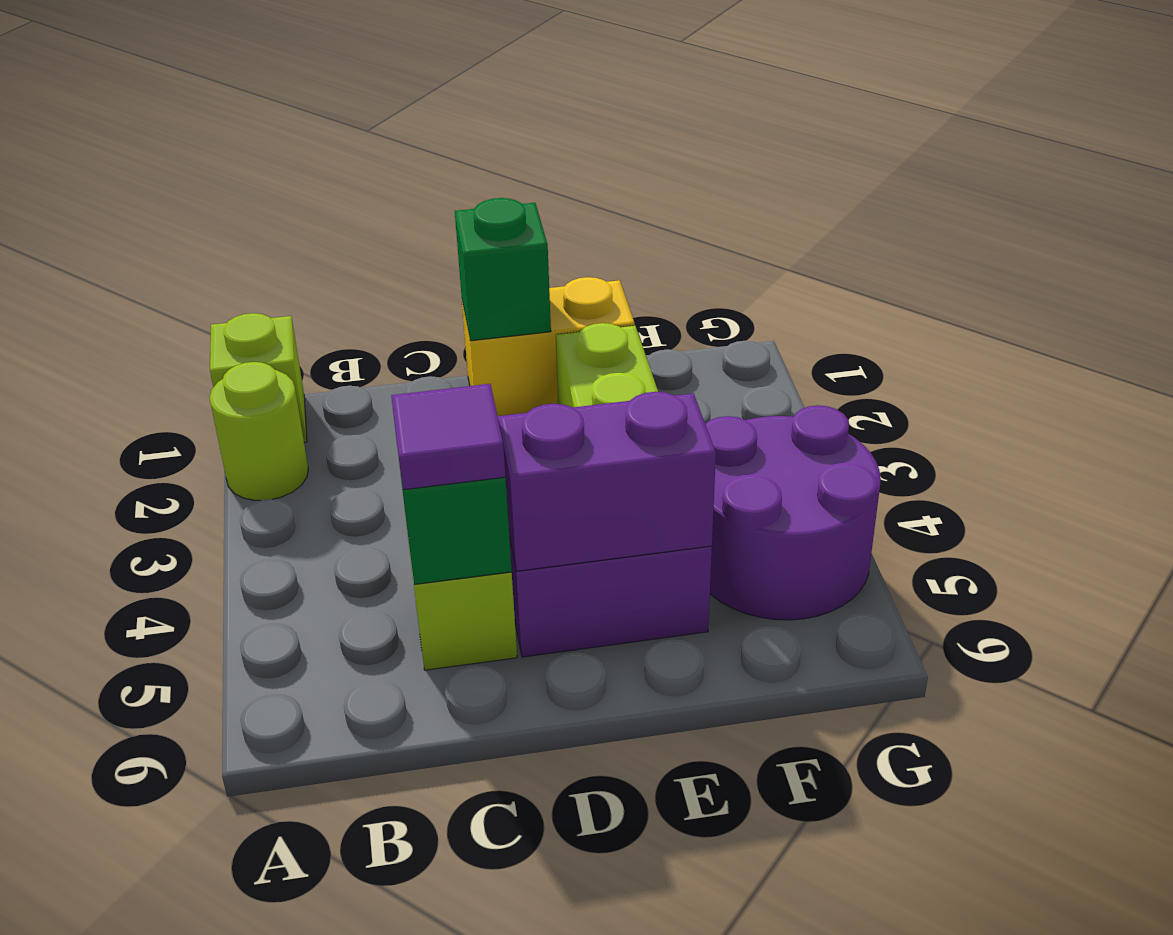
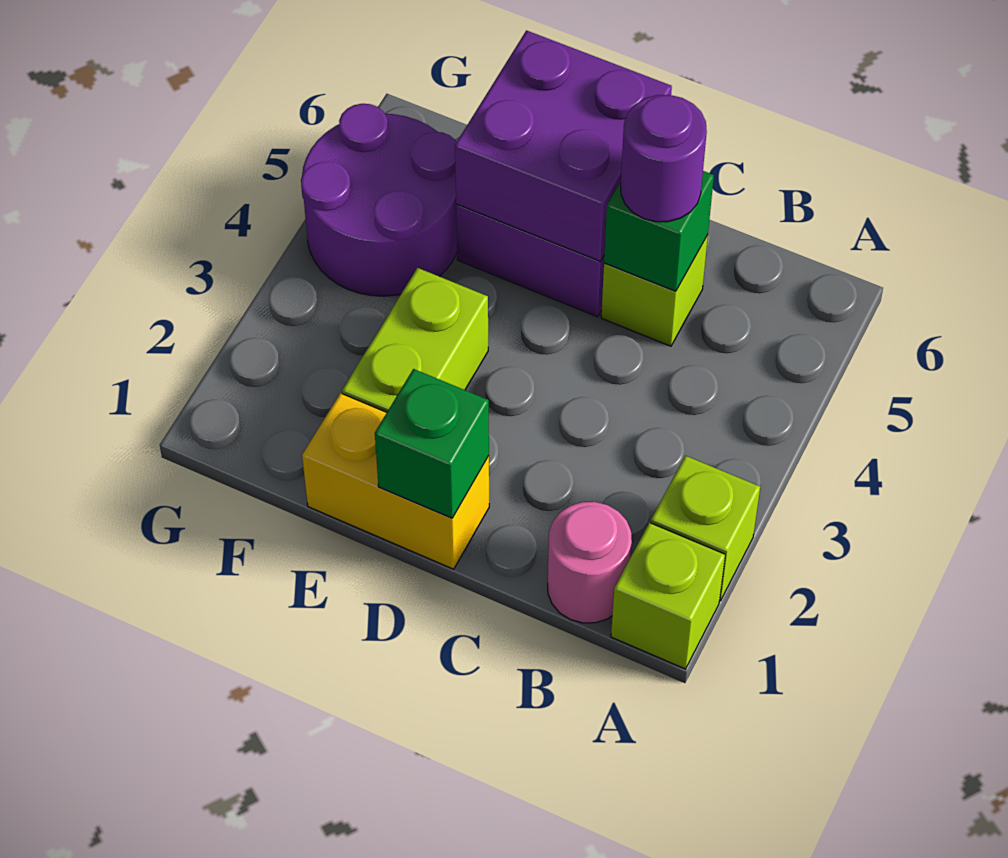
lime round brick A2 level 1 -> lime brick A2 level 1
none -> pink round brick B1 level 1
purple tile C5 level 3 -> purple round brick C5 level 3
purple brick D5:E5 level 2 -> purple brick D5:E6 level 2

